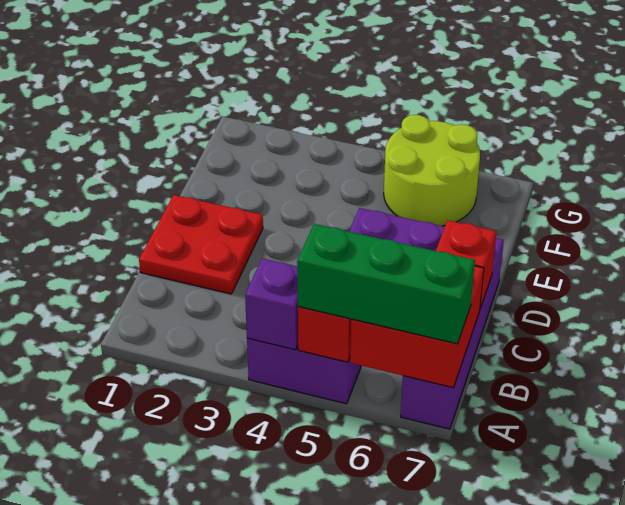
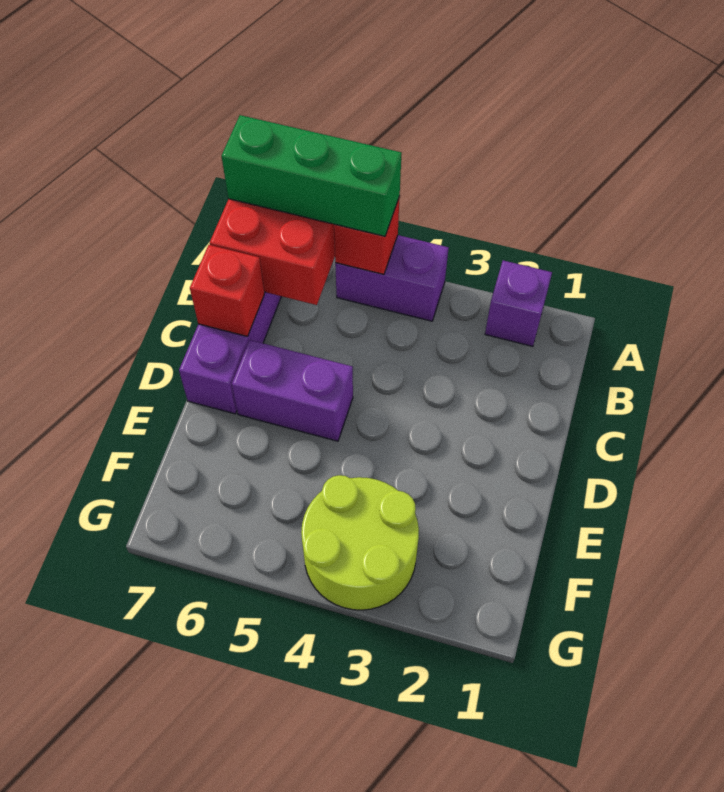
purple brick A4 level 2 -> purple brick A2 level 1
red plate C1:D2 level 1 -> none
lime round brick F5:G6 level 1 -> lime round brick F3:G4 level 1

